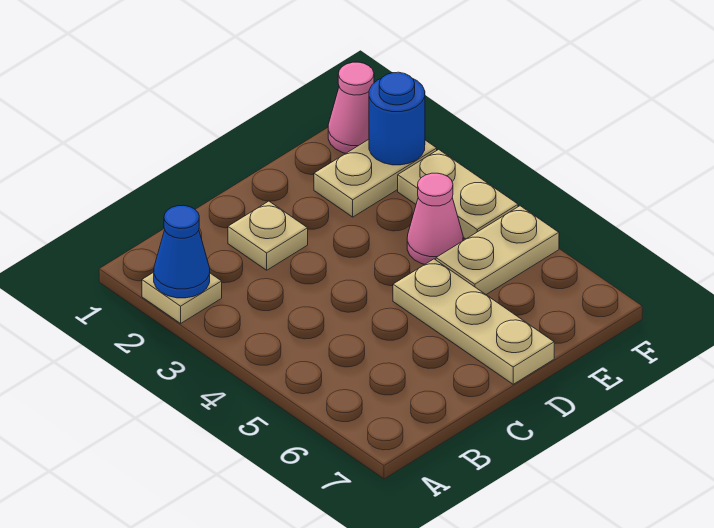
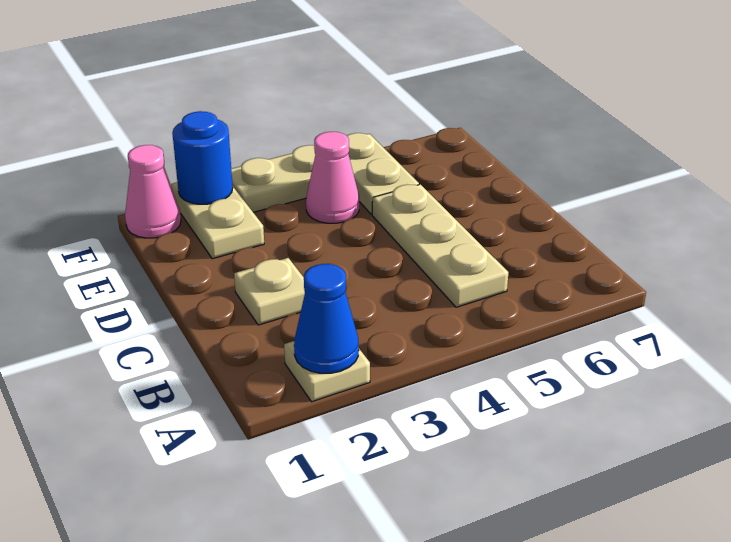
tan plate D5:D7 level 1 -> tan plate B5:D5 level 1

